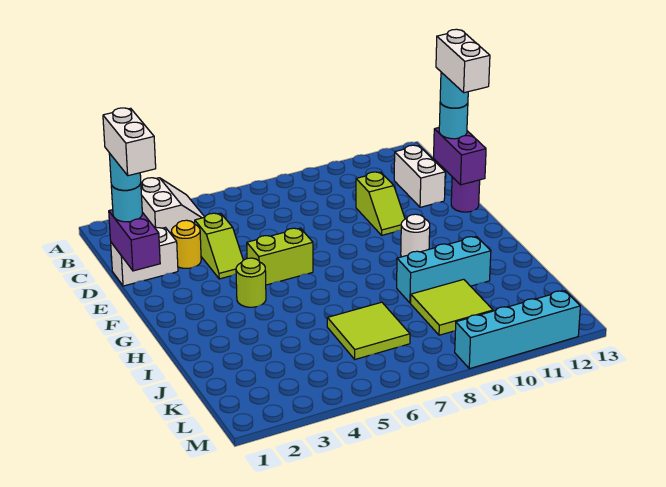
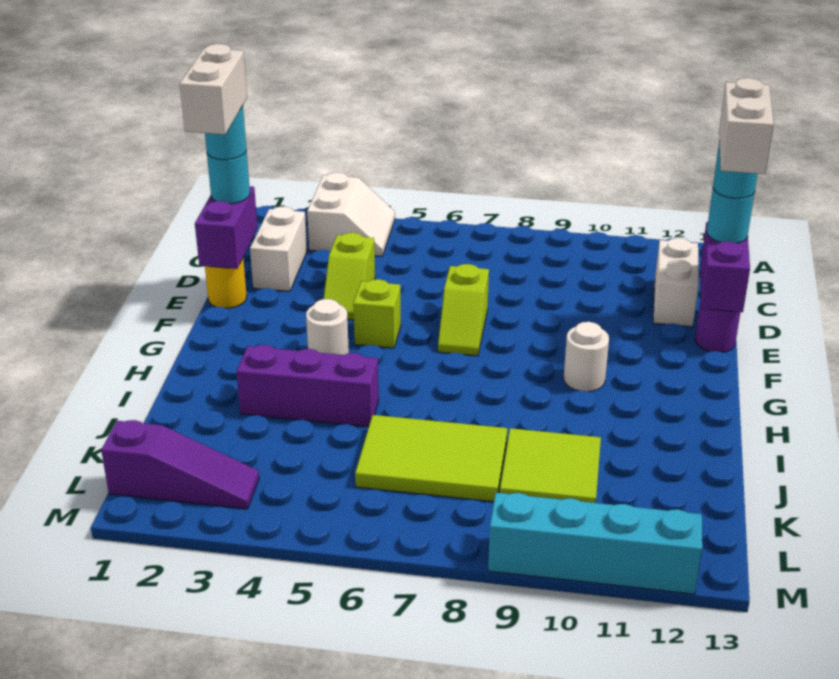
white brick D1:D2 level 1 -> white brick C2:D2 level 1
yellow round brick D3 level 1 -> yellow round brick E1 level 1
lime slope D10:E10 level 1 top D -> lime slope E7:F7 level 1 top E
lime brick F5:F6 level 1 -> lime brick F5 level 1
lime round brick G4 level 1 -> white round brick G4 level 1
none -> purple brick I3:I5 level 1
cyan brick I9:I11 level 1 -> none
lime tile J6:K7 level 1 -> lime tile J6:K8 level 1
none -> purple slope L1:L3 level 1 top 1

